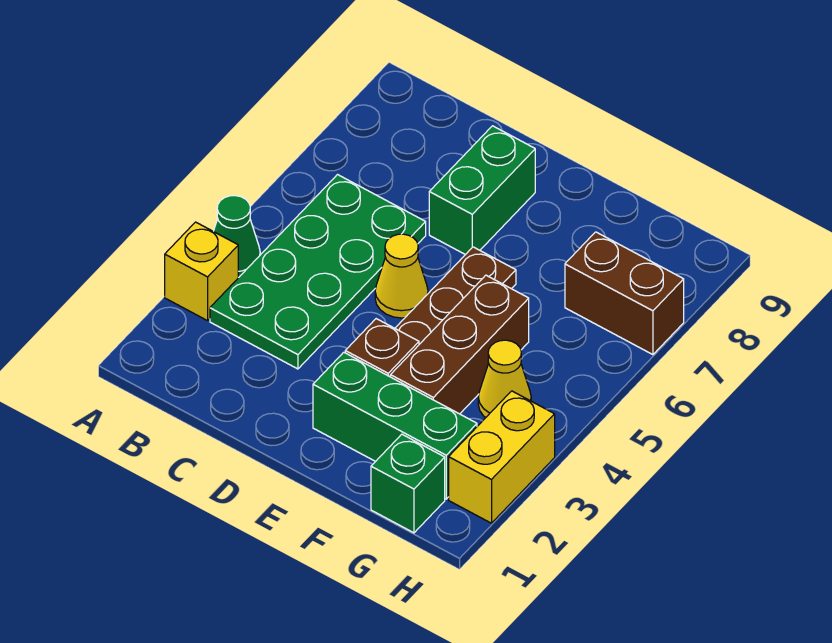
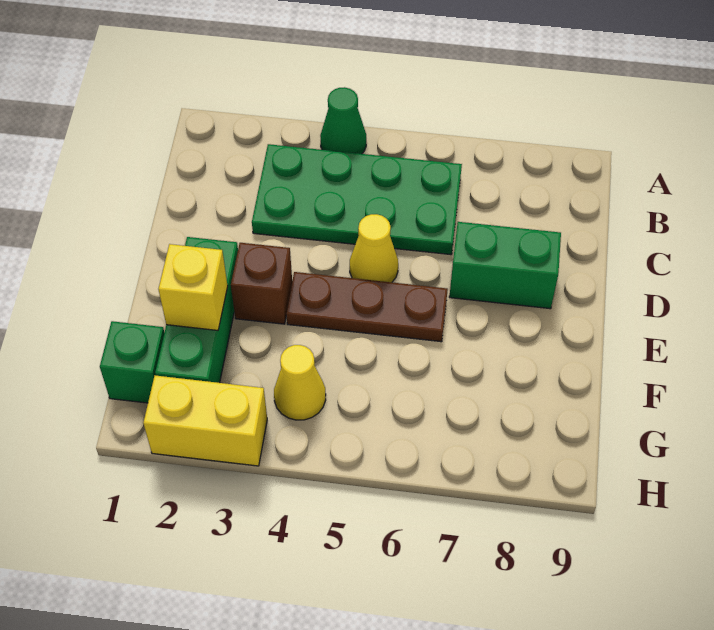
yellow brick A3 level 1 -> yellow brick F2 level 2
brown brick F3:F5 level 1 -> none
brown brick G7:H7 level 1 -> none

